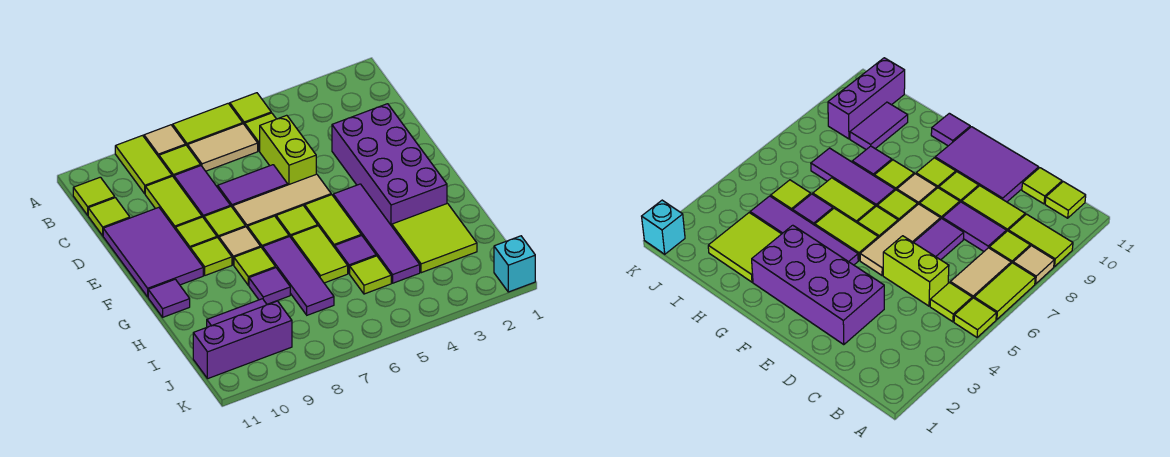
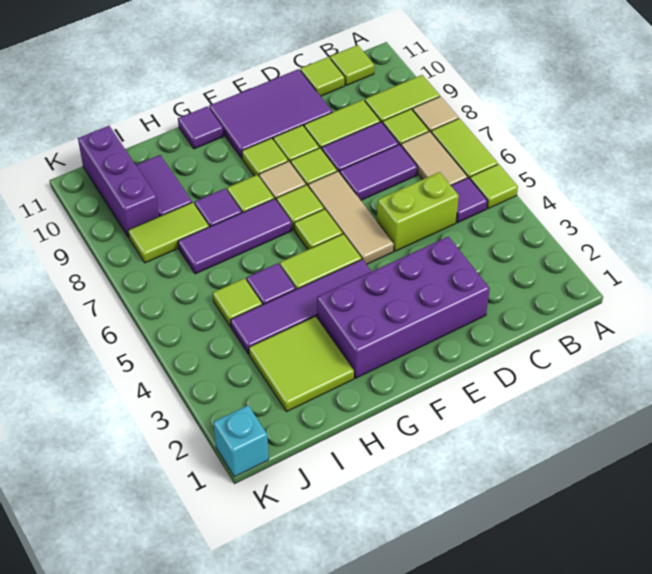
lime tile B5 level 1 -> purple tile B5 level 1
purple tile D6:D7 level 1 -> purple tile C7:D7 level 1
lime tile G6:H6 level 1 -> lime tile I8:J8 level 1

